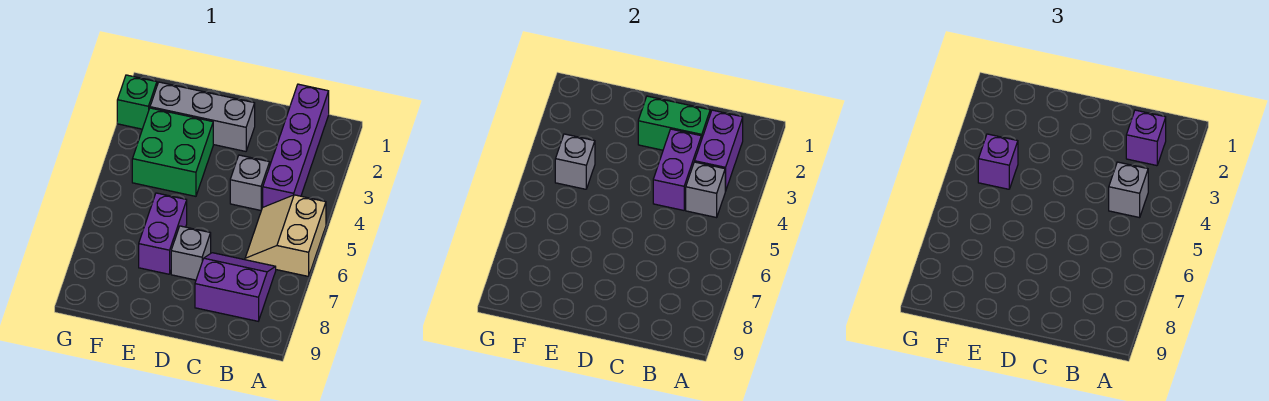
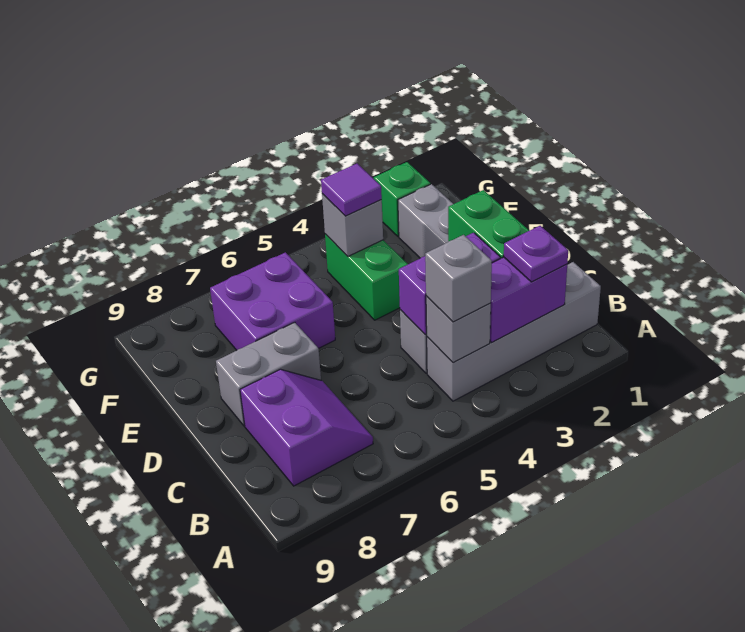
tan slope A5:B6 level 1 top A -> none
purple brick B1:B4 level 1 -> grey brick B1:B4 level 1
purple brick B2 level 3 -> purple plate B2 level 3
grey brick D7 level 1 -> grey brick D7:D8 level 1
green brick E3:F4 level 1 -> green brick E4:F4 level 1
purple brick E6:E7 level 1 -> purple brick E6:F7 level 1
purple brick F4 level 3 -> purple tile F4 level 3

